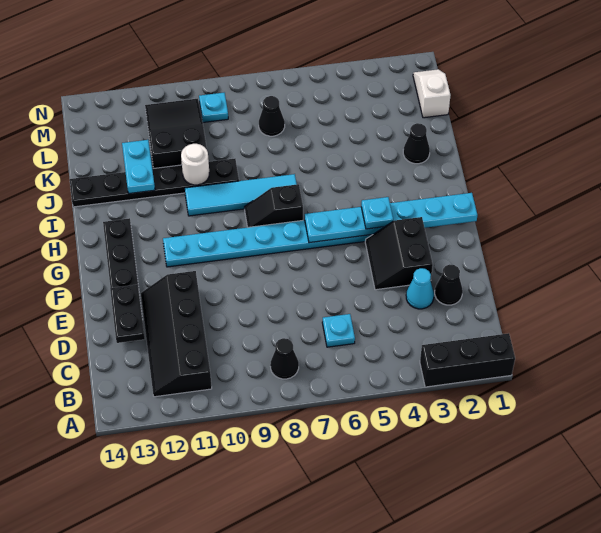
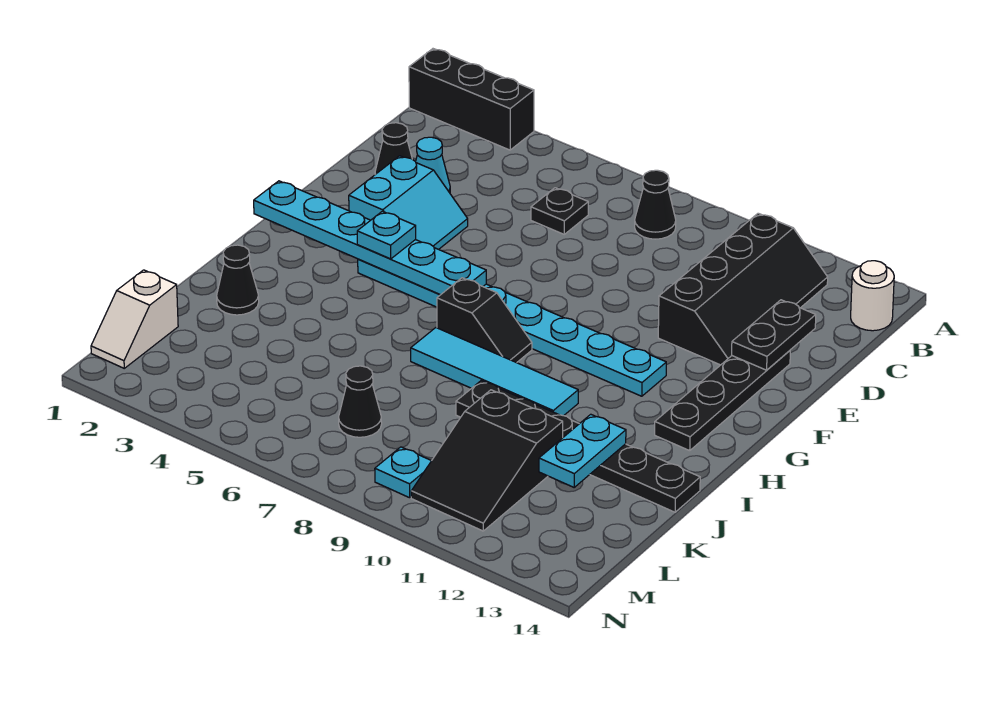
cyan plate C6 level 1 -> black plate C6 level 1
black slope E3:F4 level 1 top 3 -> cyan slope E3:F4 level 1 top 3
white round brick J10 level 2 -> white round brick B14 level 1

